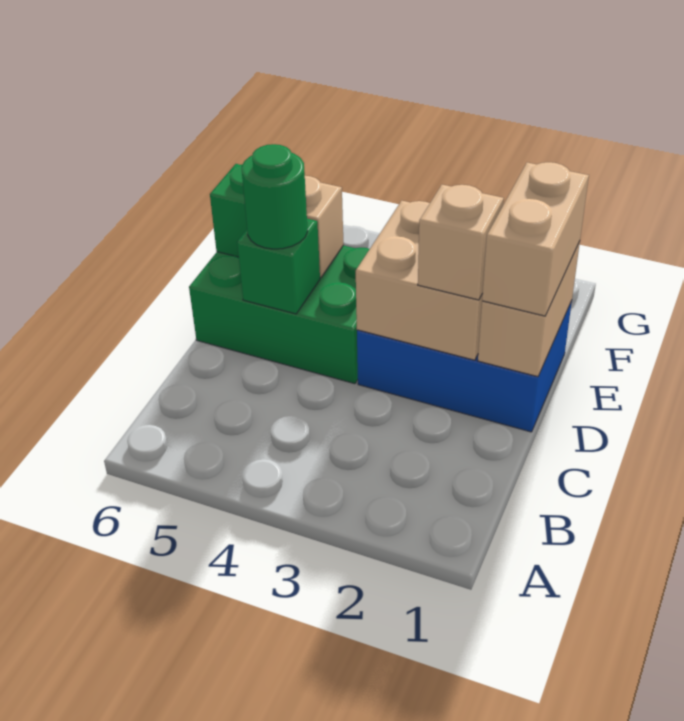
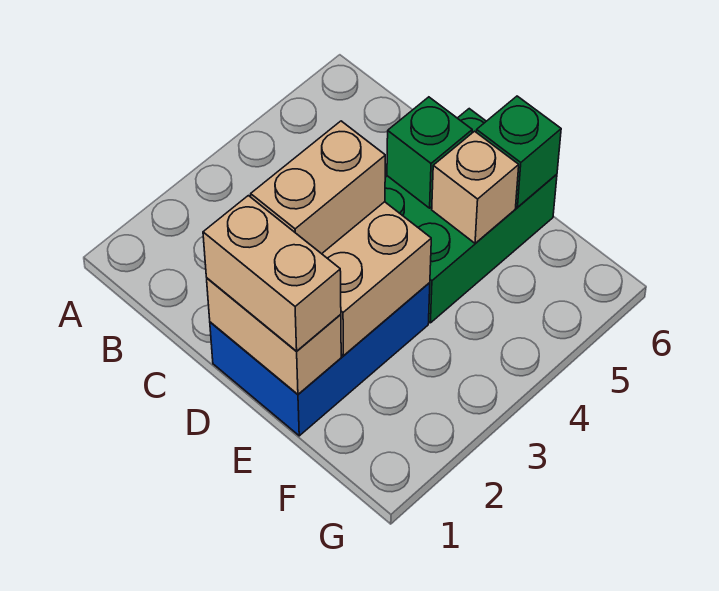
tan brick D2 level 3 -> tan brick D2:D3 level 3
green round brick D5 level 3 -> none

